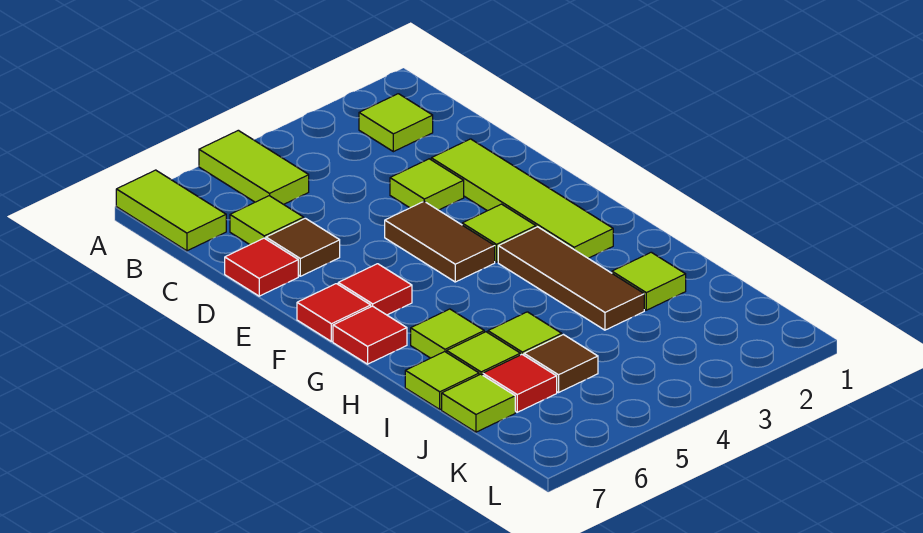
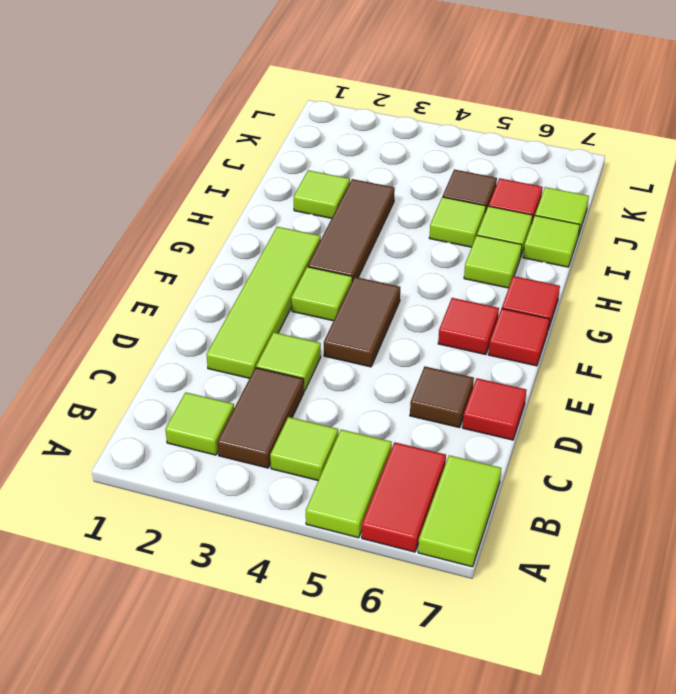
none -> red tile A6:B6 level 1
none -> brown tile B3:C3 level 1
lime tile C6 level 1 -> lime tile B4 level 1

